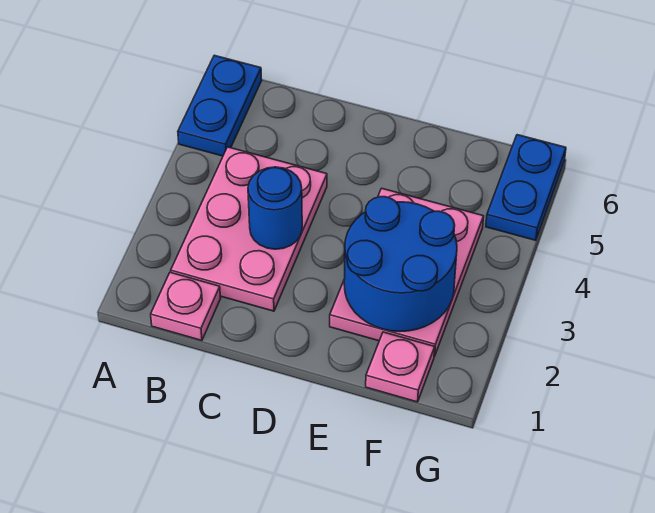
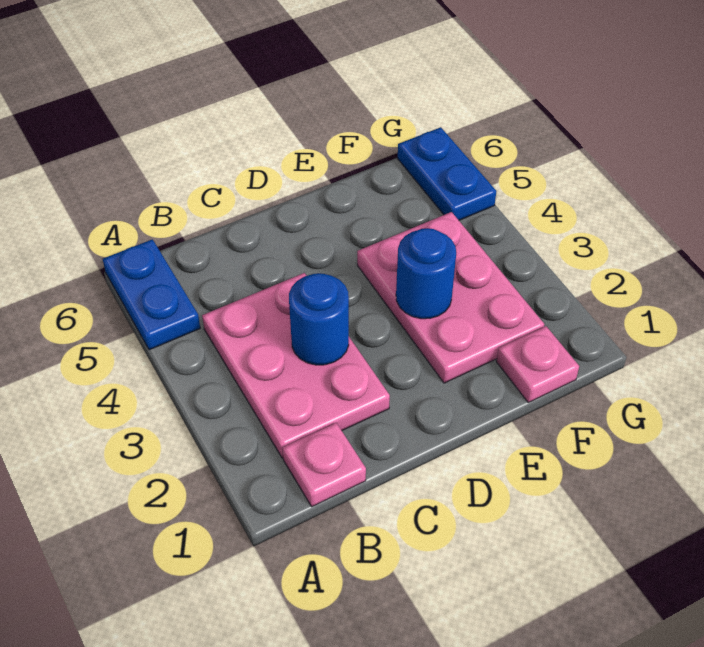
blue round brick E2:F3 level 2 -> blue round brick E3 level 2

